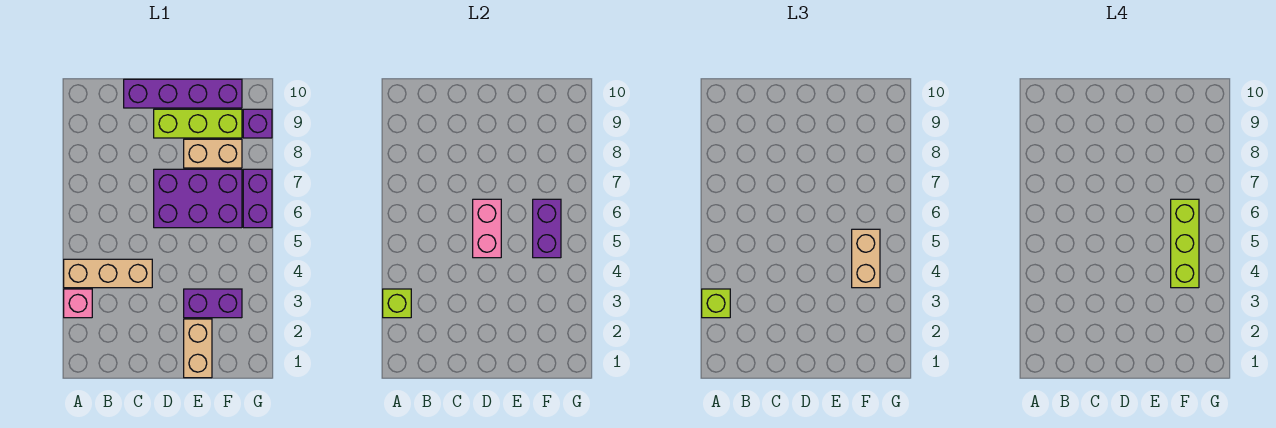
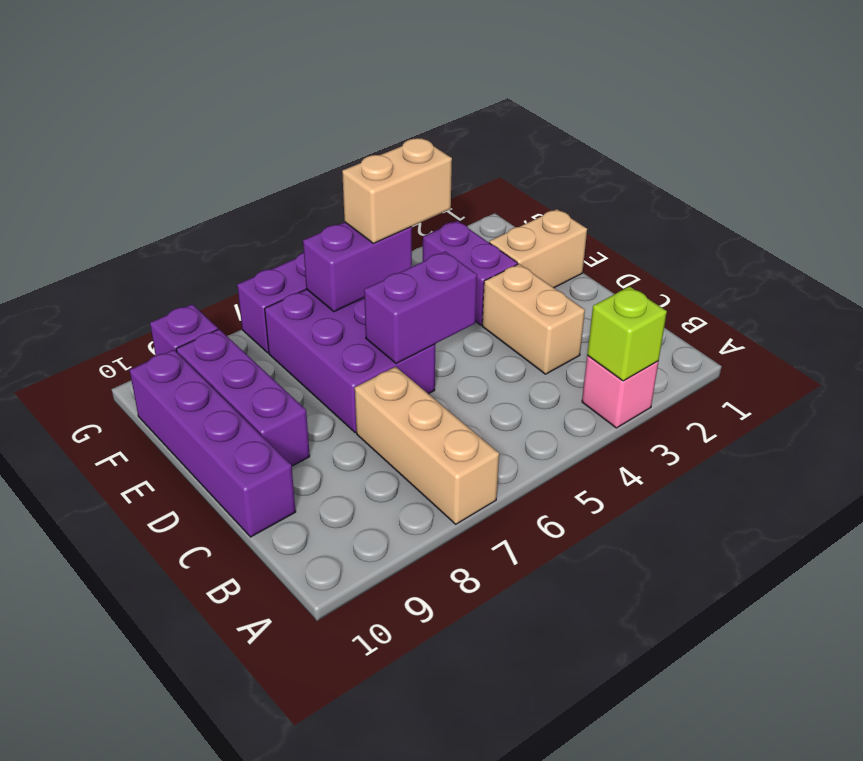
lime brick A3 level 3 -> none
tan brick A4:C4 level 1 -> tan brick A7:C7 level 1
pink brick D5:D6 level 2 -> purple brick D5:D6 level 2
lime brick D9:F9 level 1 -> purple brick D9:F9 level 1
tan brick E8:F8 level 1 -> tan brick C3:D3 level 1
lime brick F4:F6 level 4 -> none

